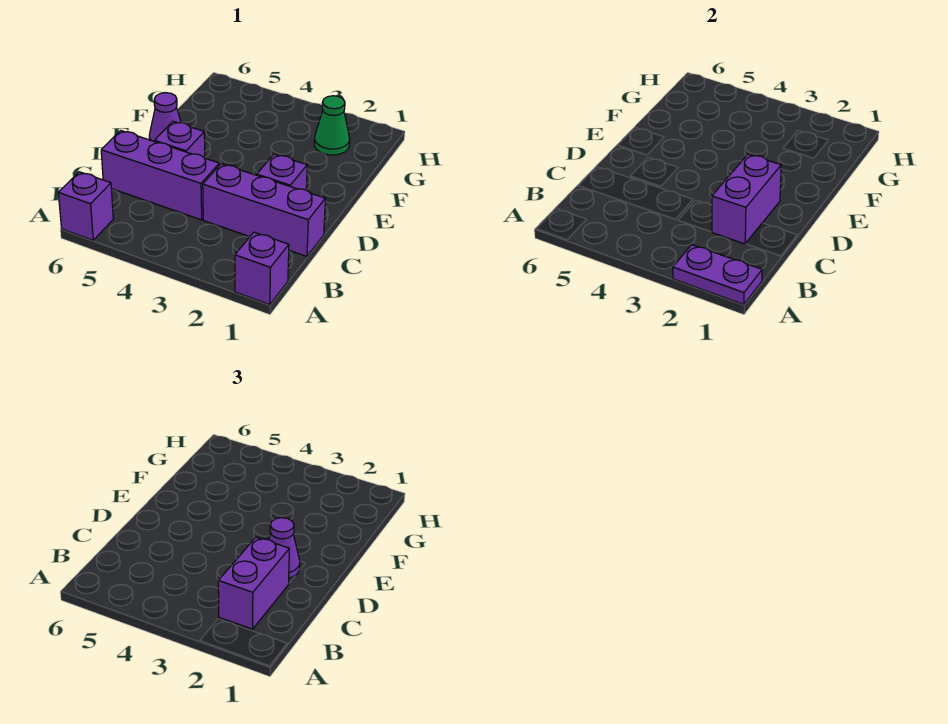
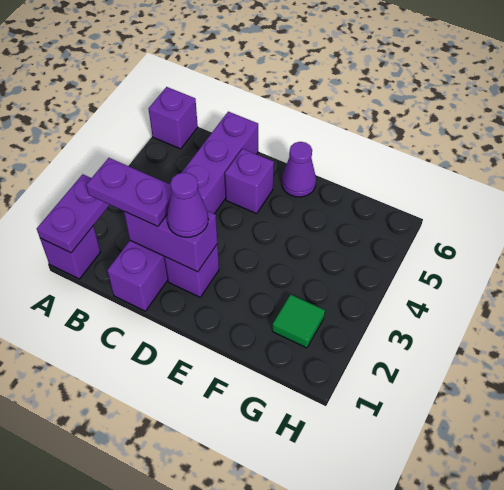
purple brick B2:C2 level 3 -> purple plate B2:C2 level 3
green cone G2 level 1 -> green tile G2 level 1

